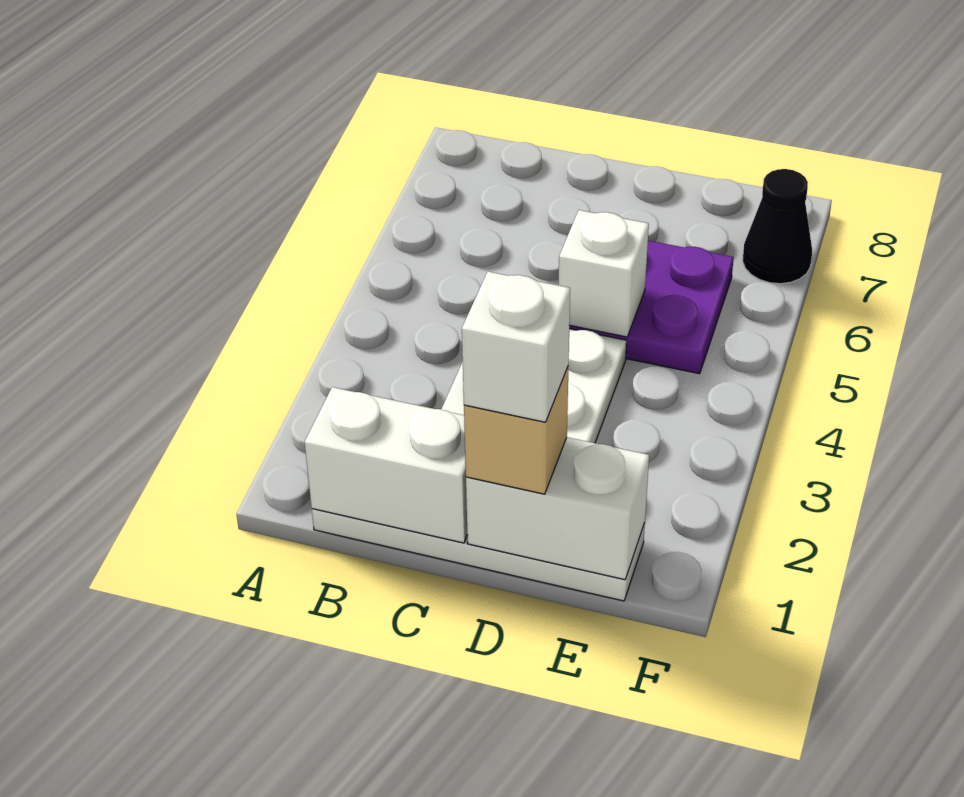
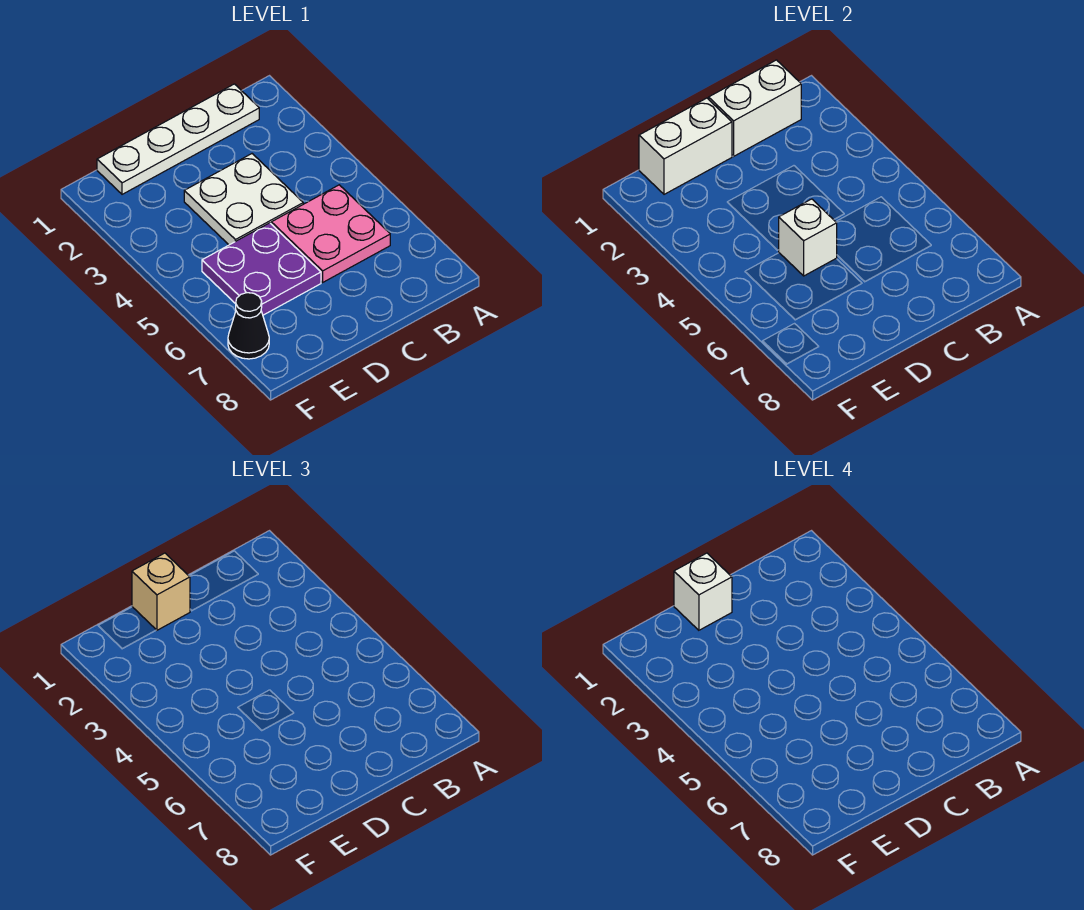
none -> pink plate B5:C6 level 1

